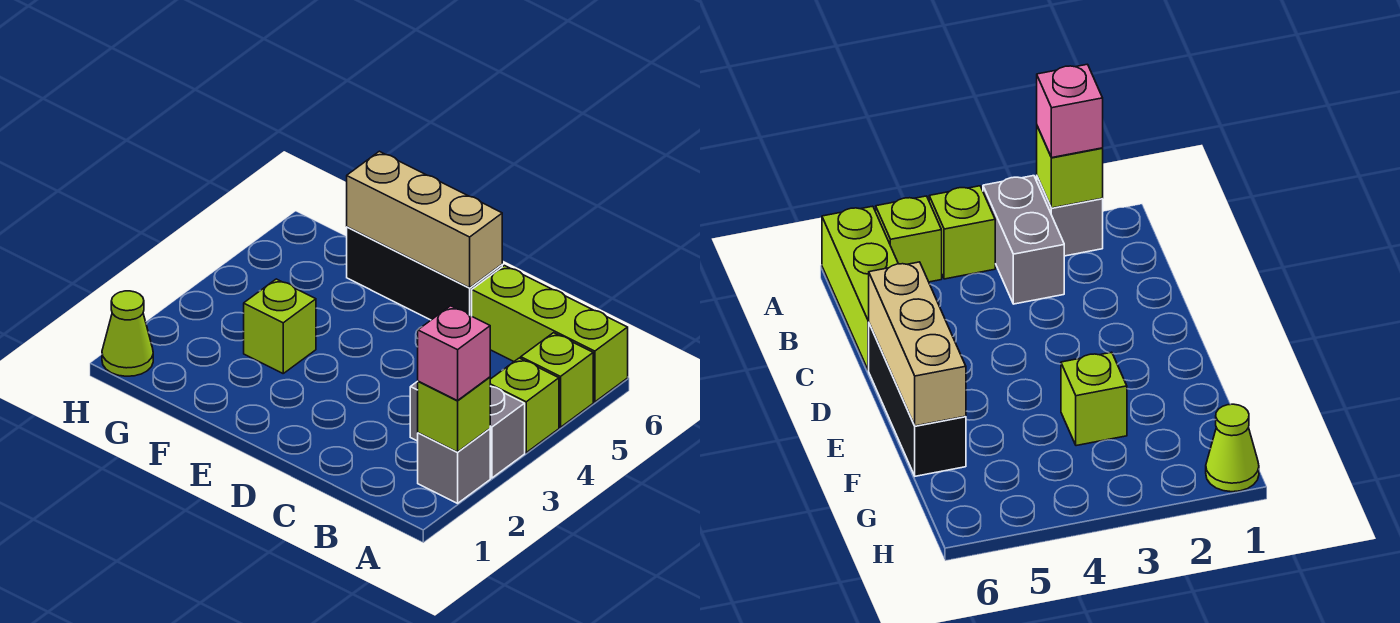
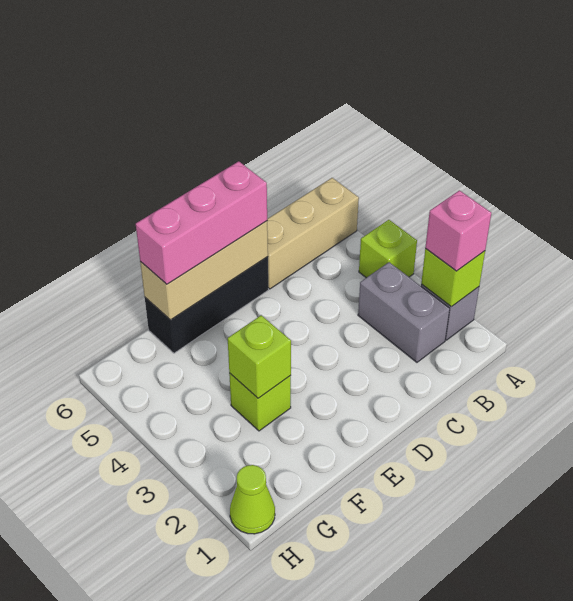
grey brick A3:B3 level 1 -> grey brick B2:B3 level 1
lime brick A5 level 1 -> lime brick F3 level 2
lime brick A6:C6 level 1 -> tan brick A6:C6 level 1
none -> pink brick D6:F6 level 3

